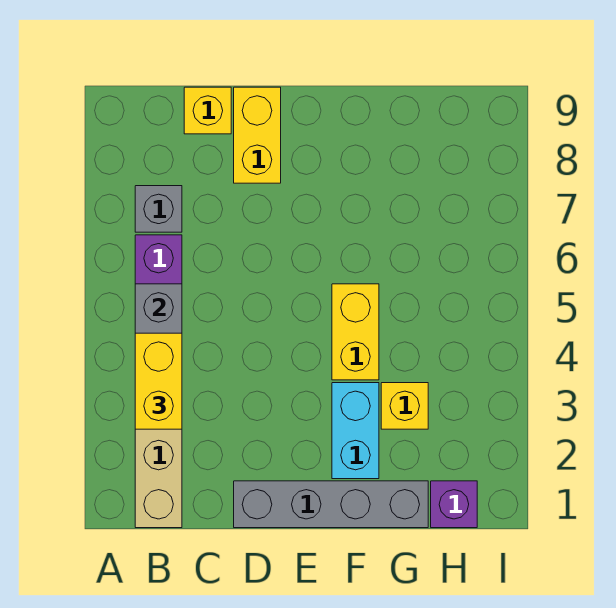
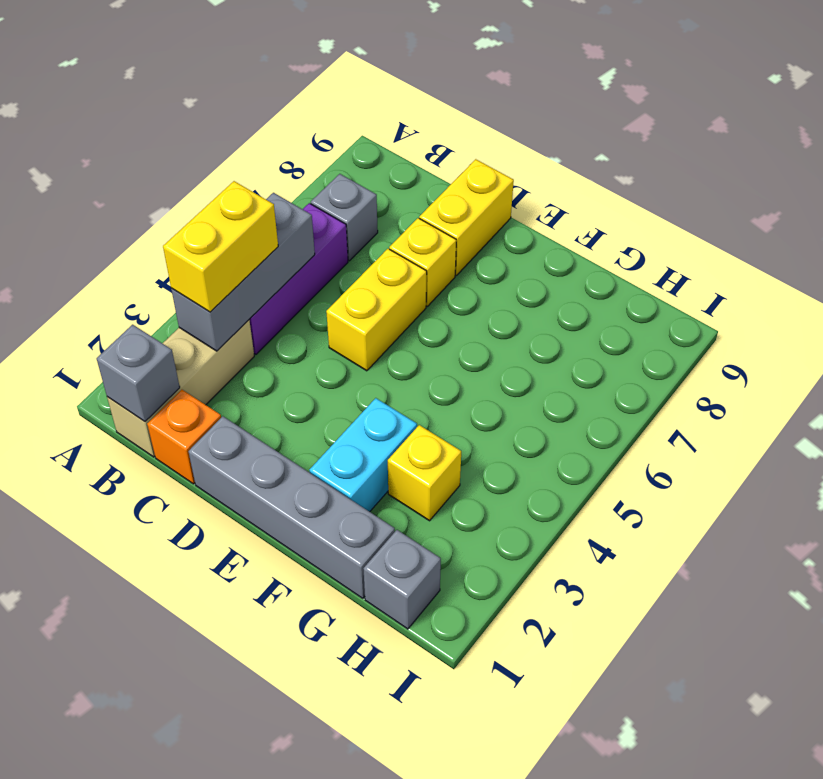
none -> grey brick B1 level 2
none -> orange brick C1 level 1
yellow brick C9 level 1 -> yellow brick D7 level 1
yellow brick F4:F5 level 1 -> yellow brick D5:D6 level 1
purple brick H1 level 1 -> grey brick H1 level 1

